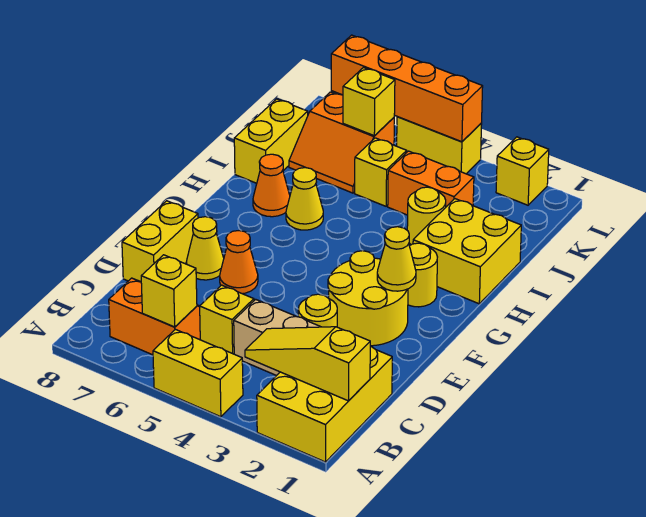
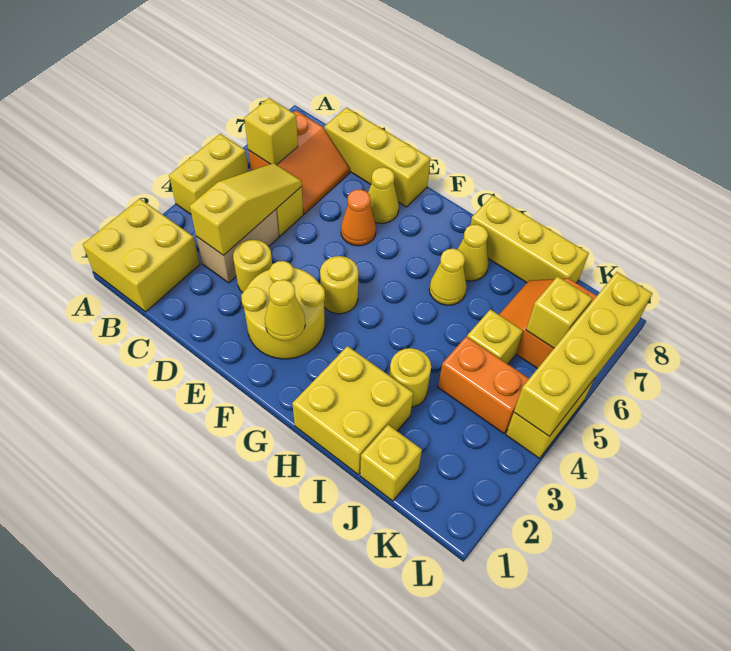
yellow brick A1:C2 level 1 -> yellow brick A1:B2 level 1
yellow slope B1:B3 level 2 top 1 -> yellow slope C3:C5 level 2 top 3
yellow brick D8:E8 level 1 -> yellow brick C8:E8 level 1
yellow round brick G2 level 1 -> yellow round brick F4 level 1
orange cone H7 level 1 -> yellow cone H7 level 1
yellow brick I8:J8 level 1 -> yellow brick H8:J8 level 1
orange brick J3:J4 level 1 -> orange brick J4:K4 level 1
yellow brick L2 level 1 -> yellow brick J1 level 1
orange brick L4:L7 level 2 -> yellow brick L4:L7 level 2

